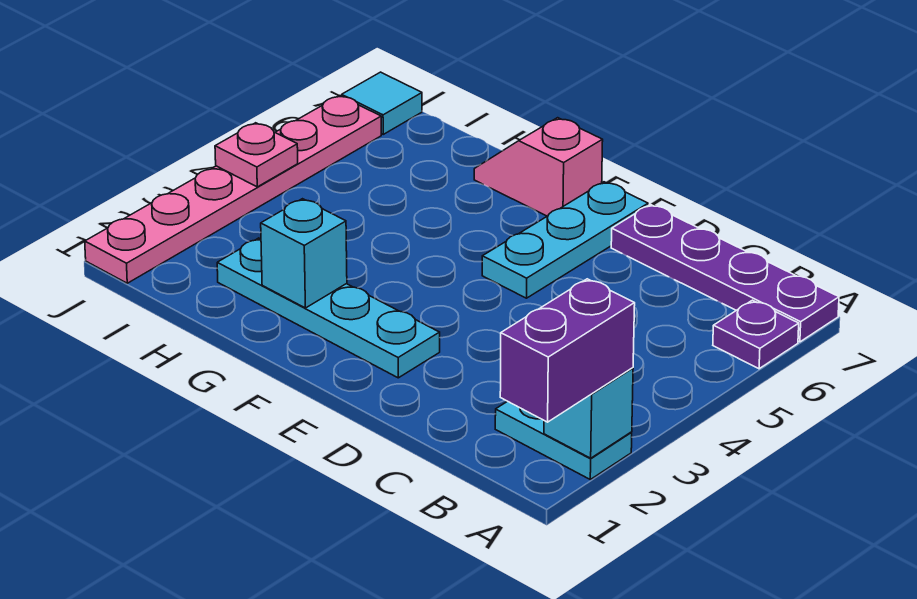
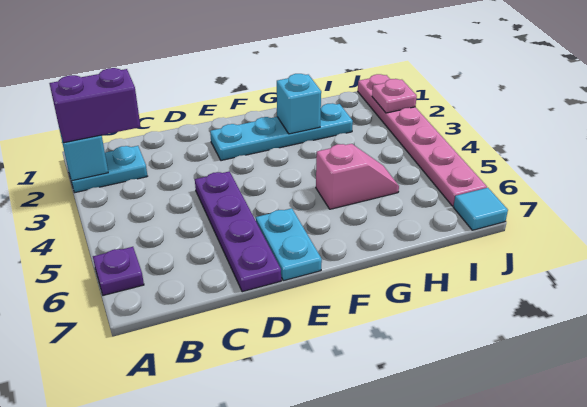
purple brick A1:A2 level 3 -> purple brick A2:B2 level 3
purple plate A7:D7 level 1 -> purple plate D4:D7 level 1
cyan plate E5:E7 level 1 -> cyan plate E6:E7 level 1
pink slope F7:G7 level 1 top F -> pink slope G5:H5 level 1 top G
pink plate J4 level 2 -> pink plate J2 level 2

